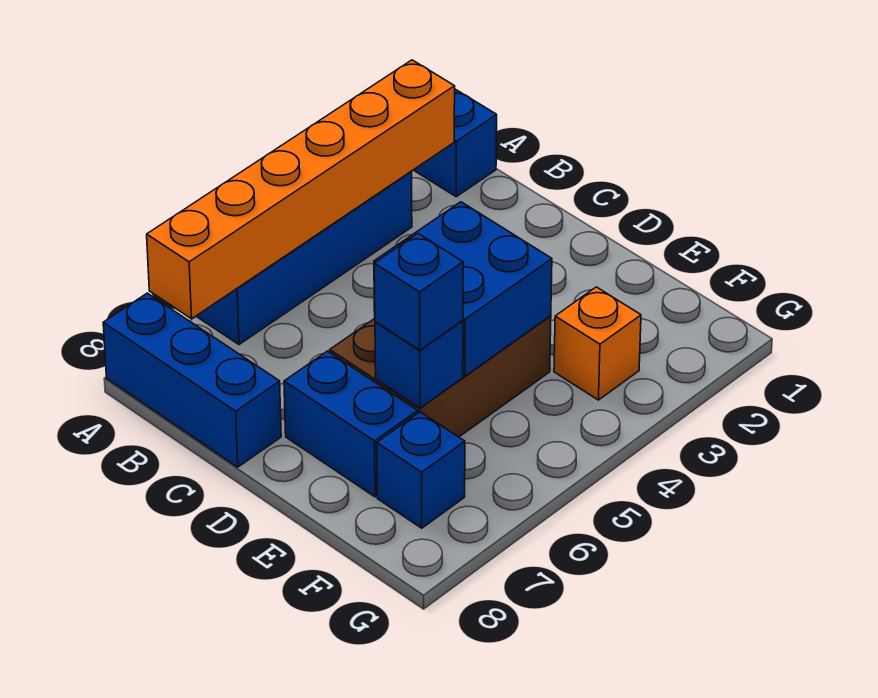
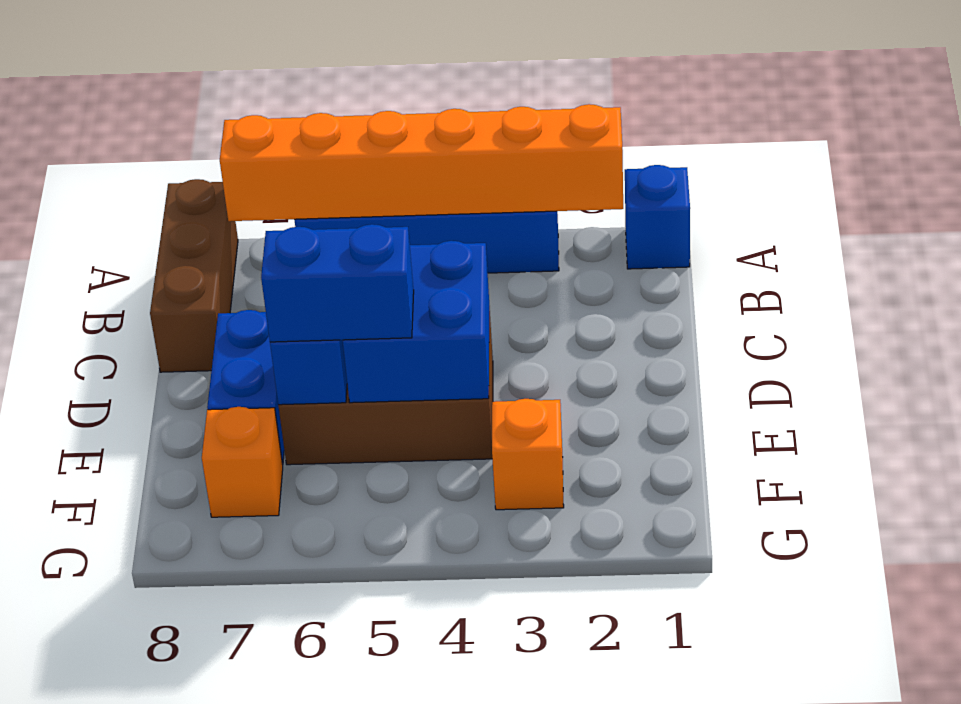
blue brick A8:C8 level 1 -> brown brick A8:C8 level 1
blue brick E6 level 3 -> blue brick E5:E6 level 3
blue brick F7 level 1 -> orange brick F7 level 1

